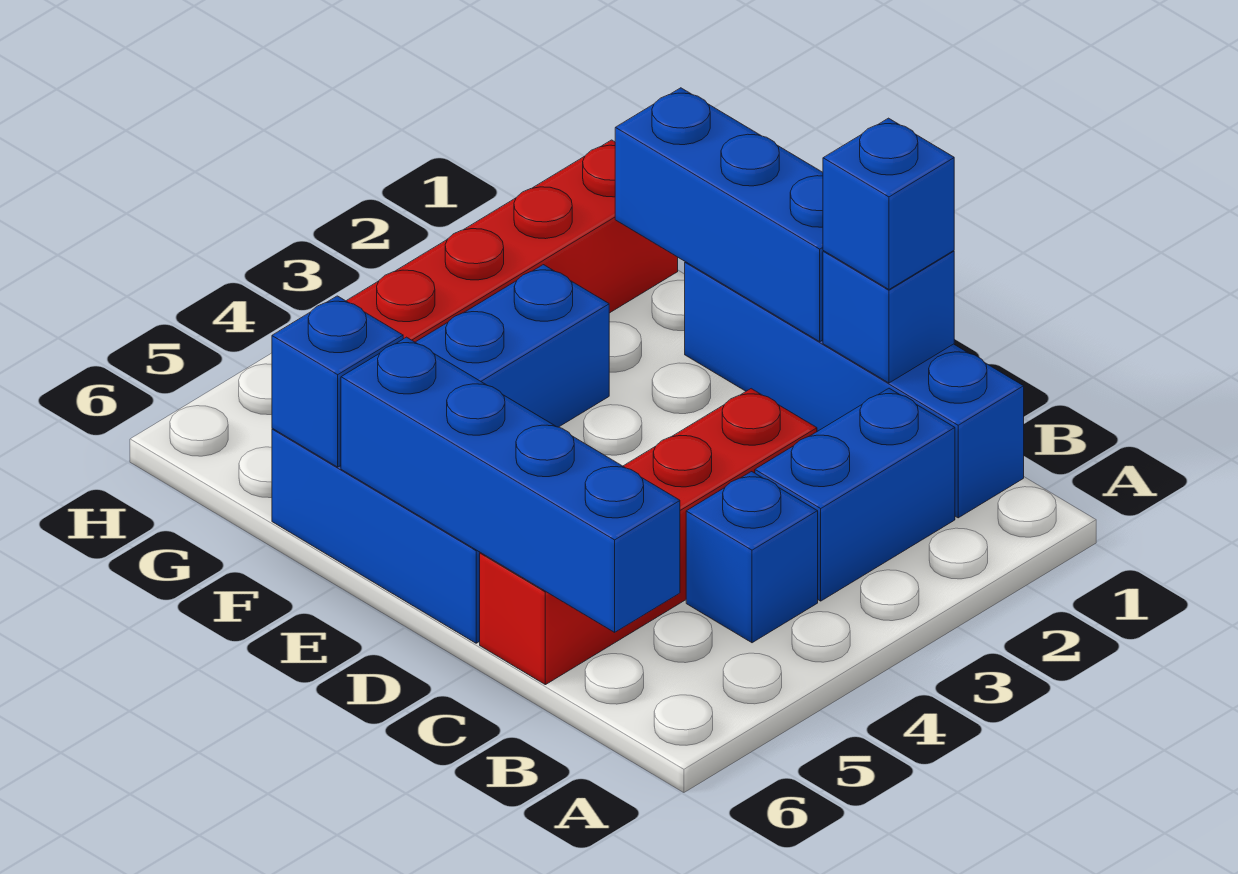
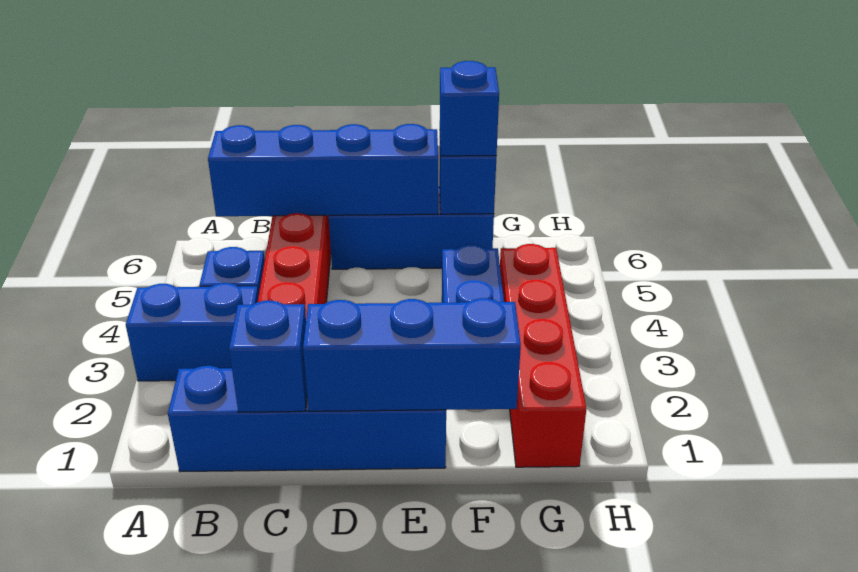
blue brick B2:B3 level 1 -> blue brick A3:B3 level 1
blue brick C1 level 3 -> blue brick F6 level 3

